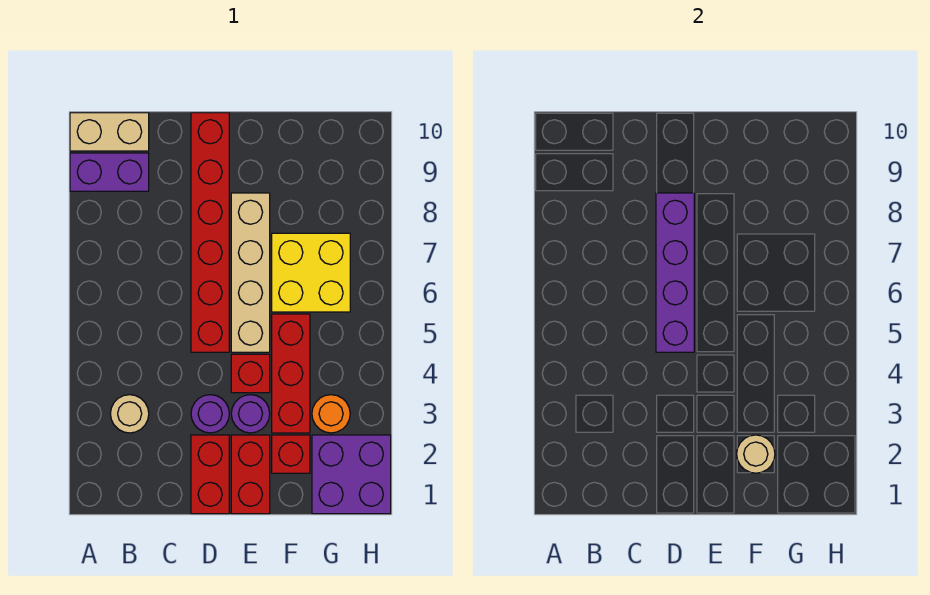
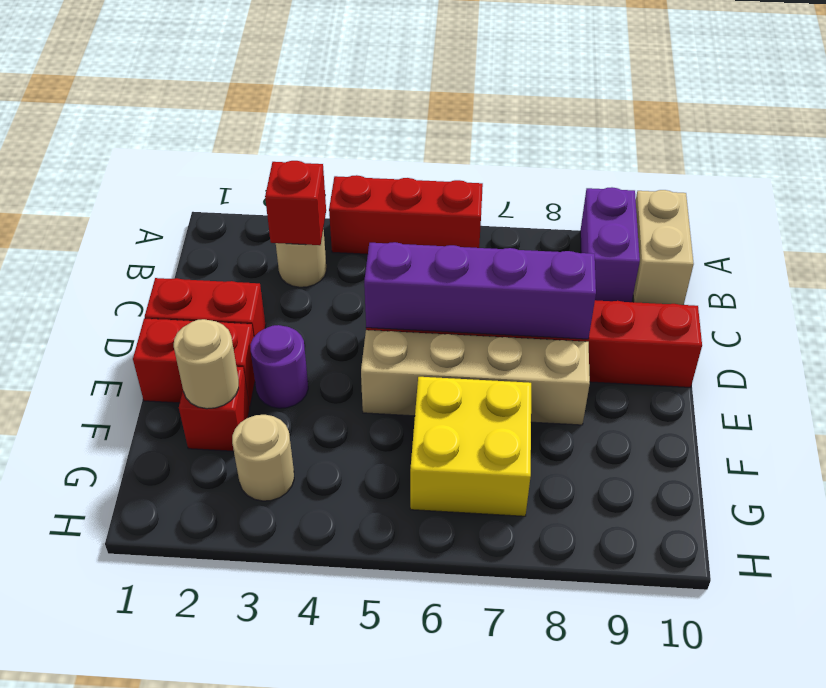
purple round brick D3 level 1 -> none
red brick E4 level 1 -> red brick B3 level 2
red brick F3:F5 level 1 -> red brick A4:A6 level 1
purple brick G1:H2 level 1 -> none
orange round brick G3 level 1 -> tan round brick G3 level 1

